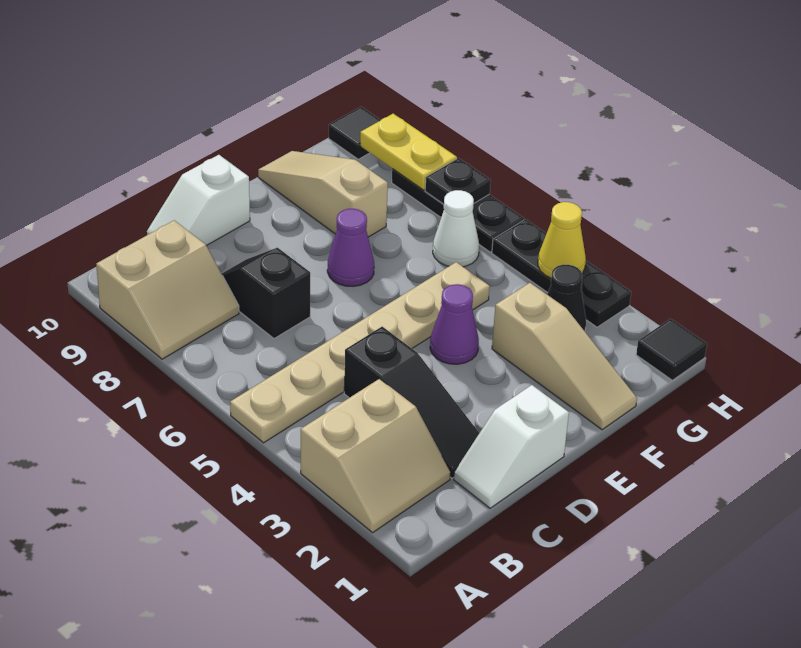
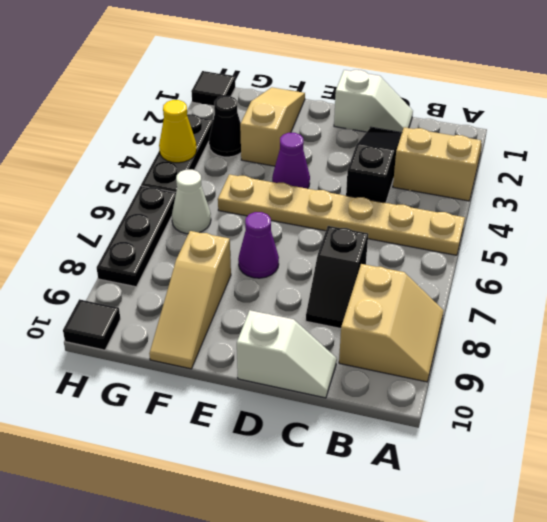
tan slope A8:B9 level 1 top 9 -> tan slope A8:B9 level 1 top B
black plate H7 level 2 -> none
yellow plate H8:H9 level 2 -> none

